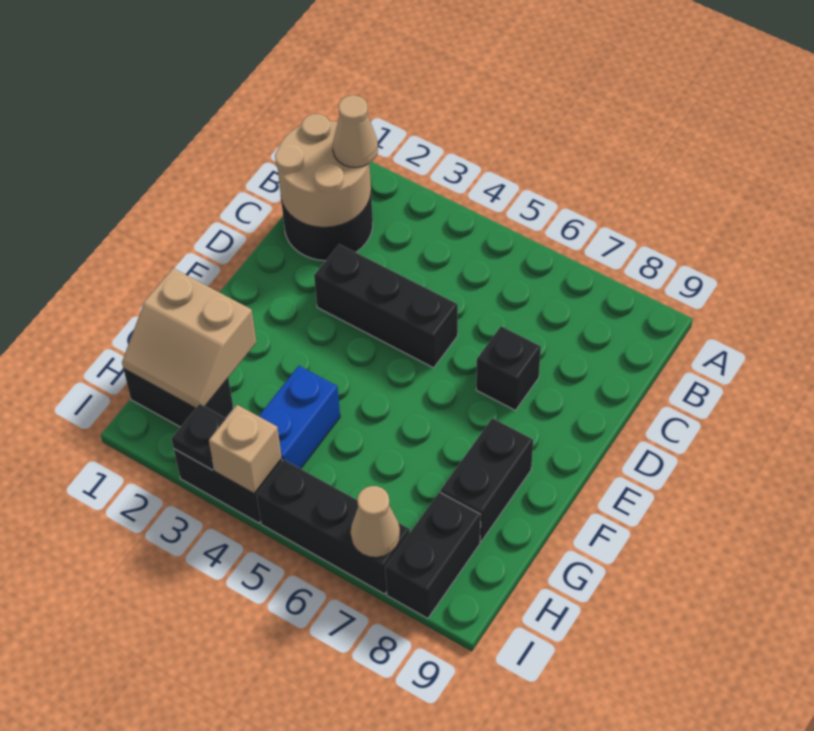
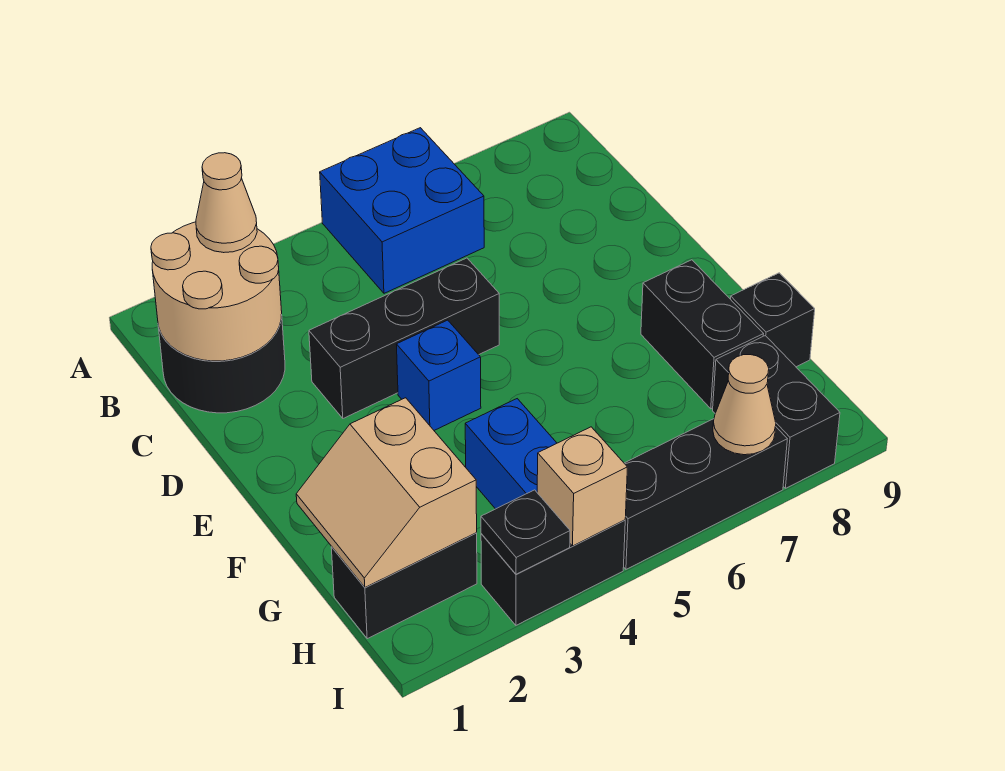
none -> blue brick A5:B6 level 1
black brick D7 level 1 -> black brick G9 level 1
none -> blue brick E4 level 1
tan slope G1:H2 level 2 top G -> tan slope G1:H2 level 2 top 2

